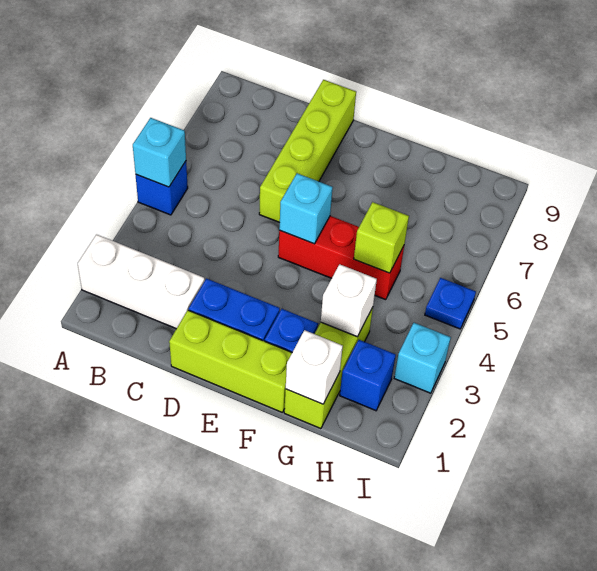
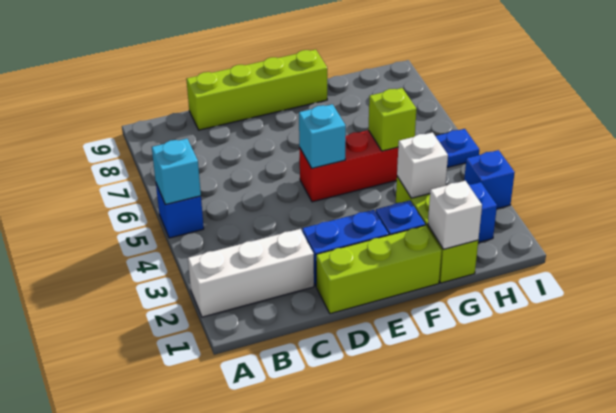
lime brick D6:D9 level 1 -> lime brick C9:F9 level 1
cyan brick I3 level 1 -> blue brick I3 level 1

